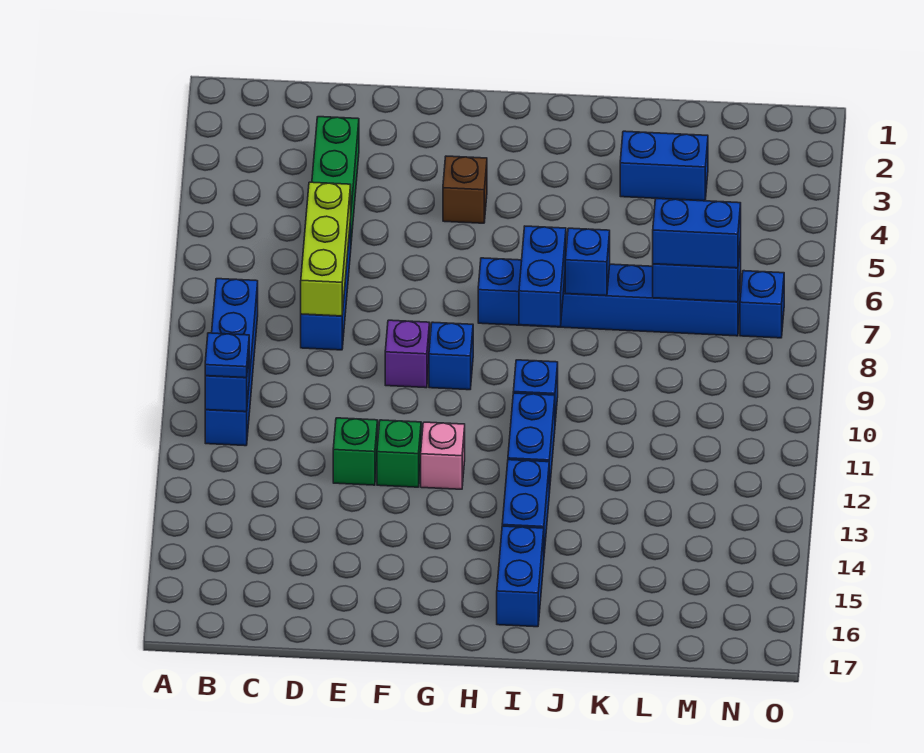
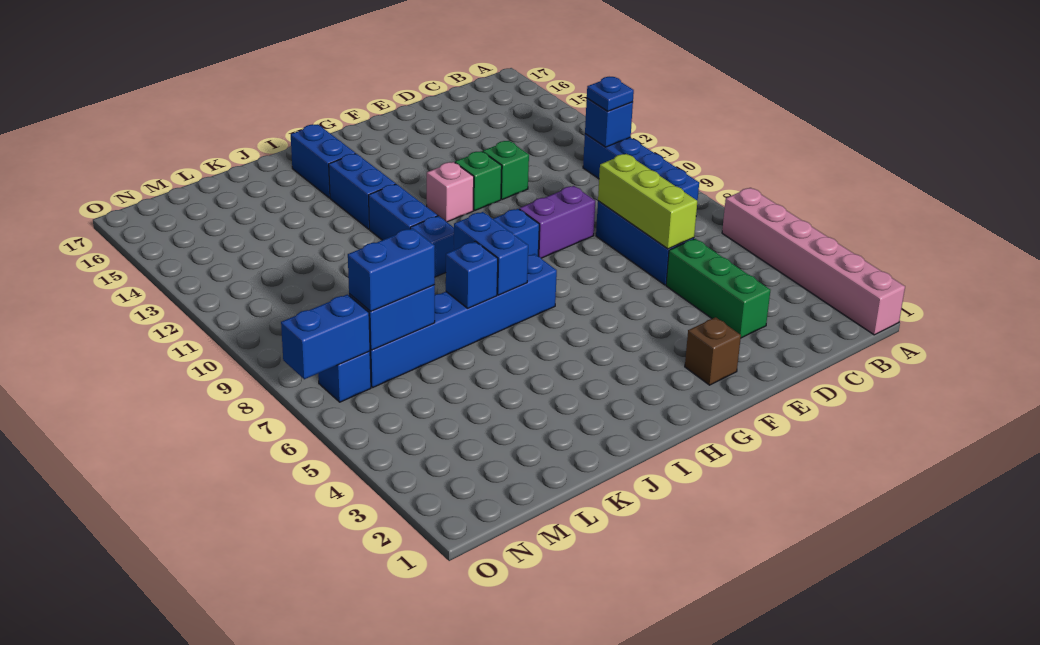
none -> pink brick A1:A6 level 1
purple brick F9 level 1 -> purple brick E9:F9 level 1
brown brick G4 level 1 -> brown brick F2 level 1
blue brick K3:L3 level 1 -> blue brick N7:O7 level 2

